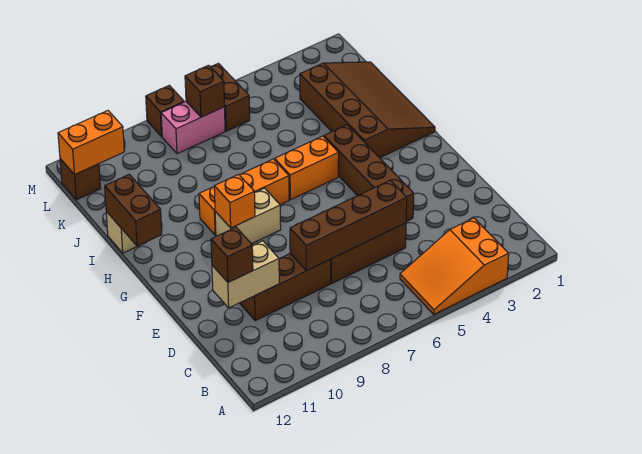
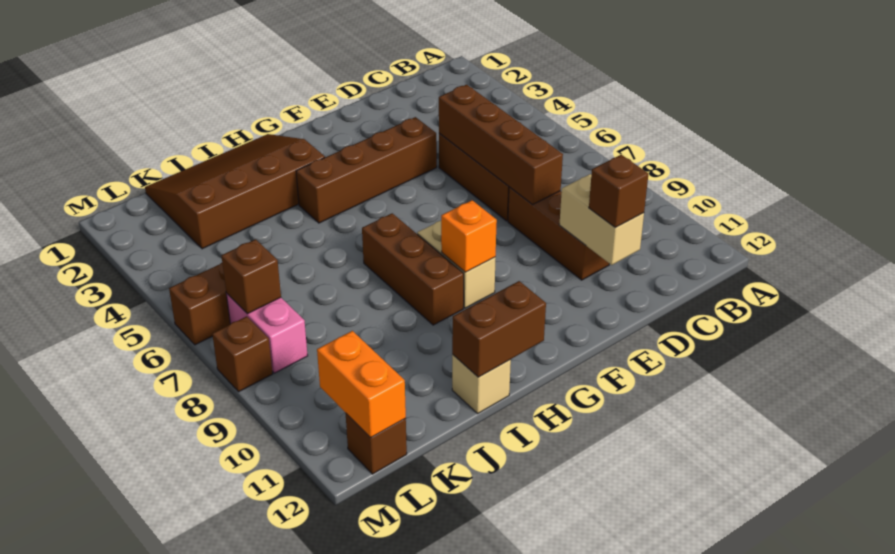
orange slope A3:B5 level 1 top 3 -> none
orange brick H5:H6 level 1 -> none
orange brick H7:H9 level 1 -> brown brick H7:H9 level 1

